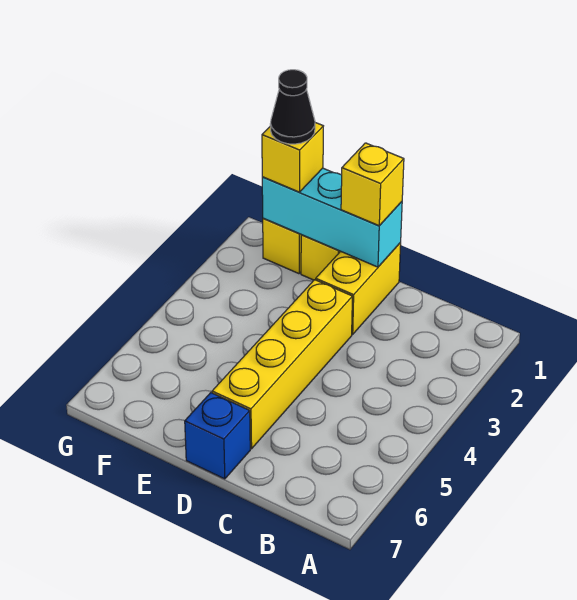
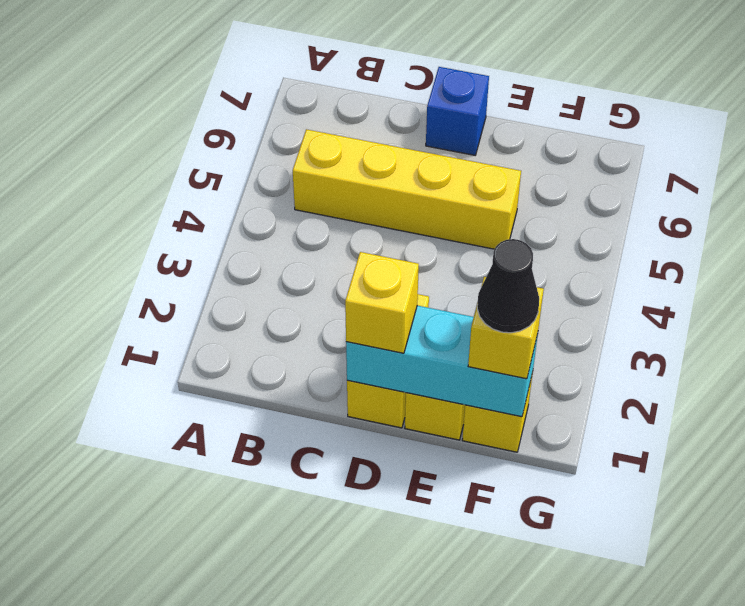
yellow brick D3:D6 level 1 -> yellow brick B5:E5 level 1

